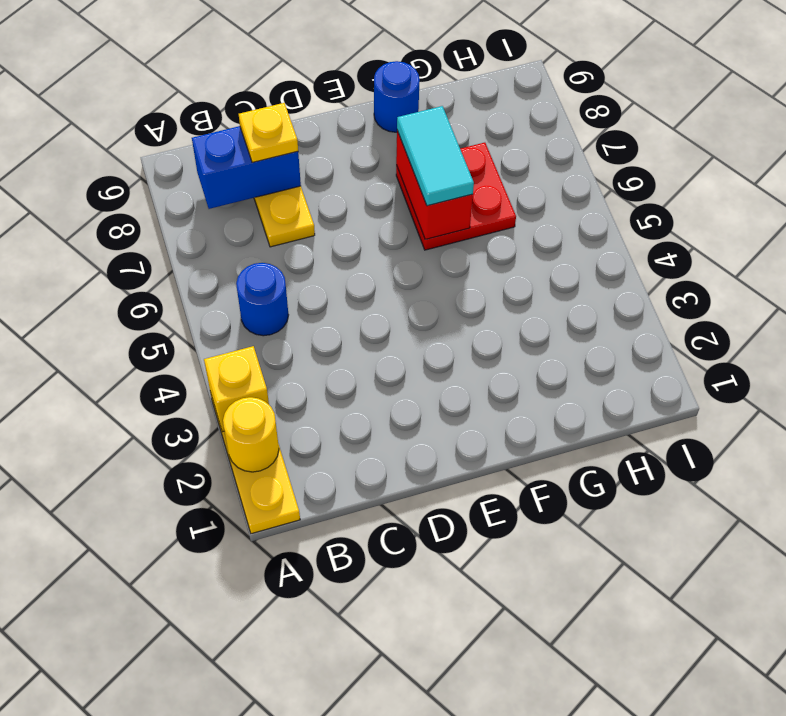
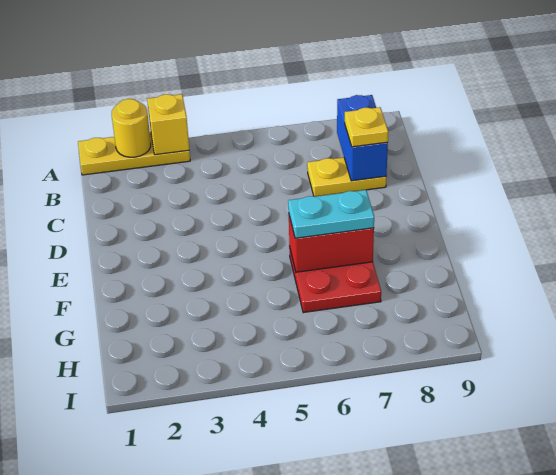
blue round brick B5 level 1 -> none
cyan tile F6:F7 level 3 -> cyan plate F6:F7 level 3
blue round brick F9 level 1 -> none

